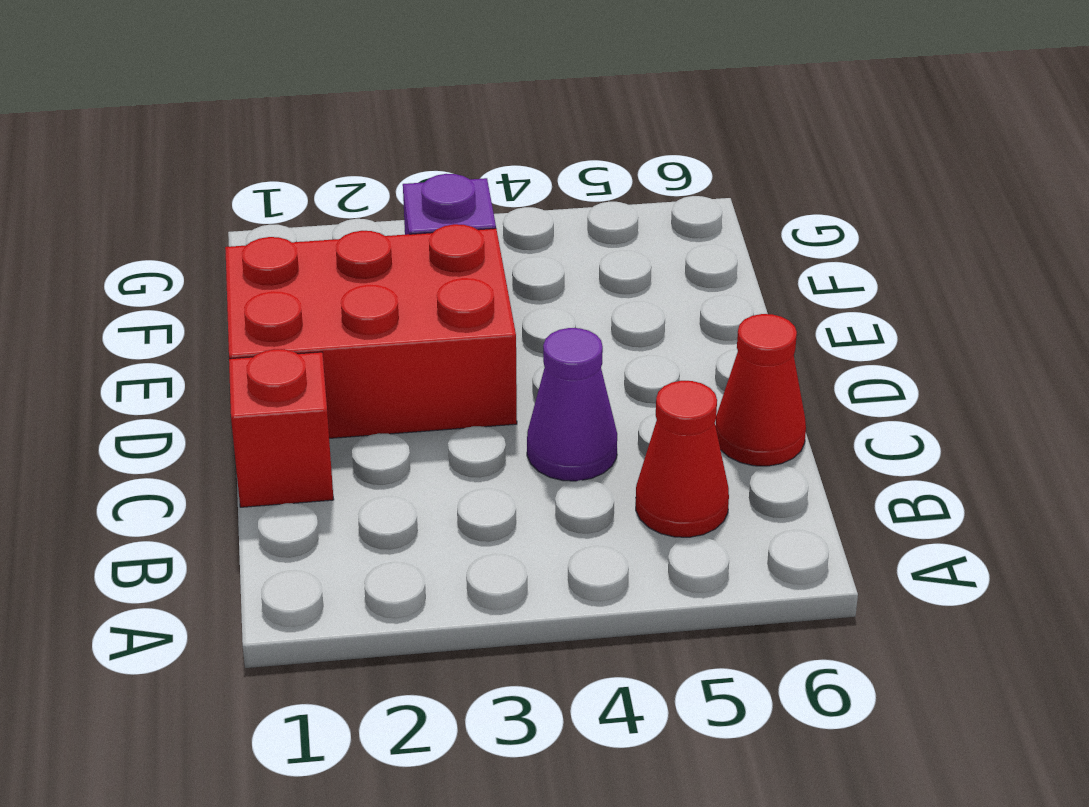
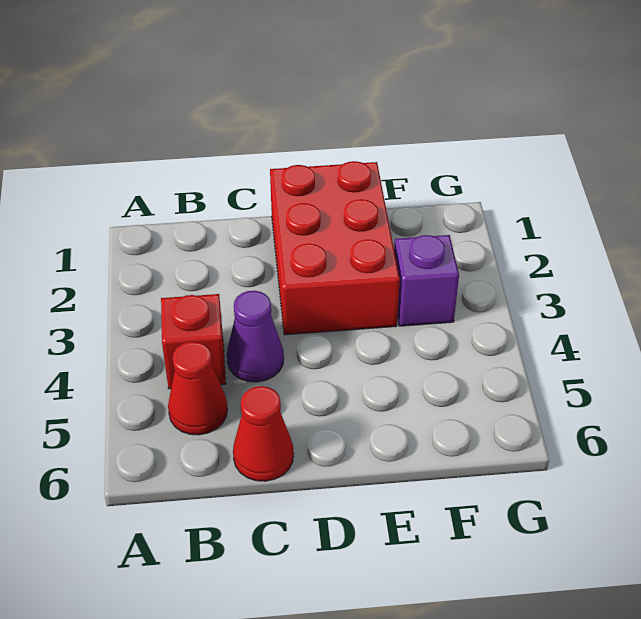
red brick C1 level 1 -> red brick B4 level 1

